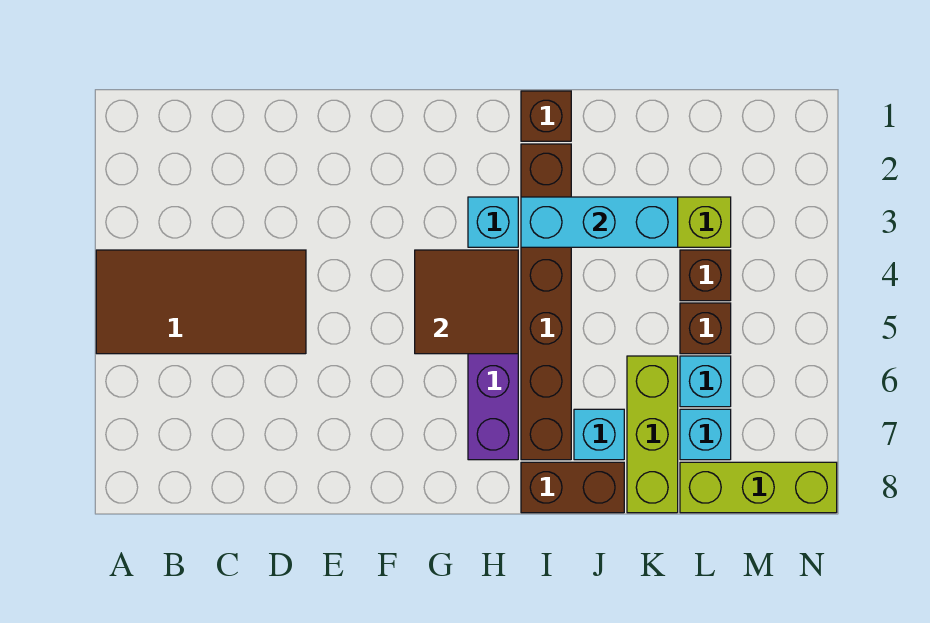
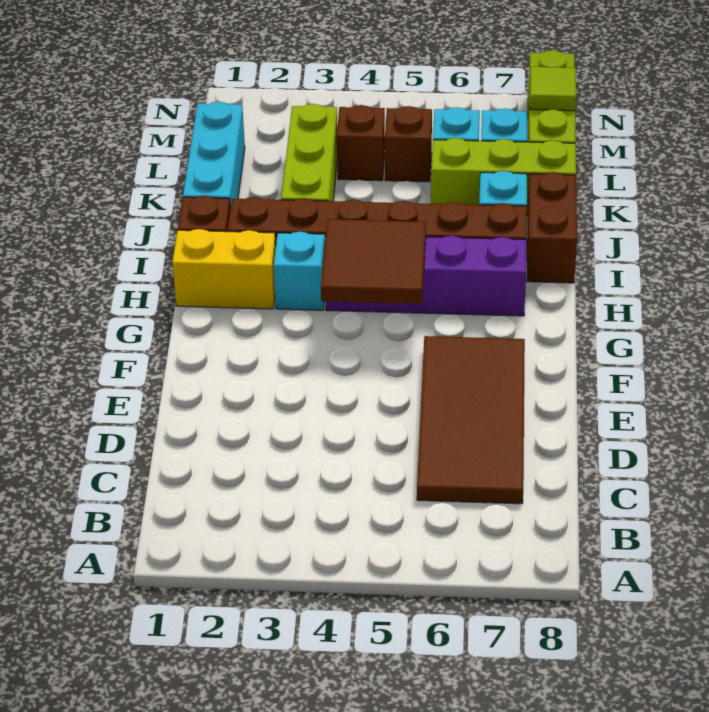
brown tile A4:D5 level 1 -> brown tile C6:F7 level 1
none -> yellow brick H1:H2 level 1
cyan brick I3:K3 level 2 -> cyan brick J1:L1 level 1
none -> lime tile M8 level 2

